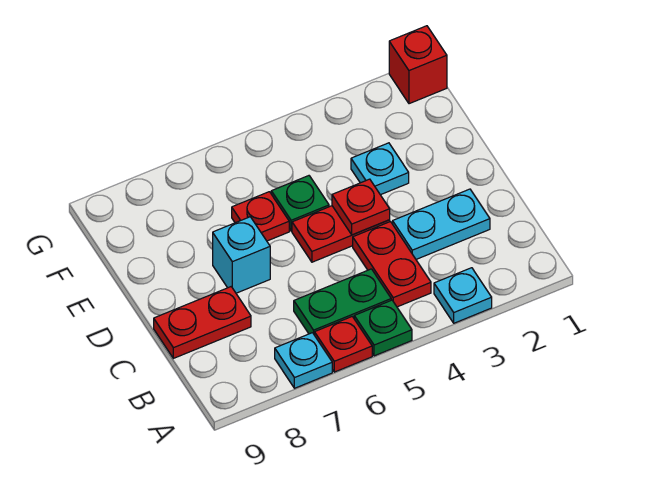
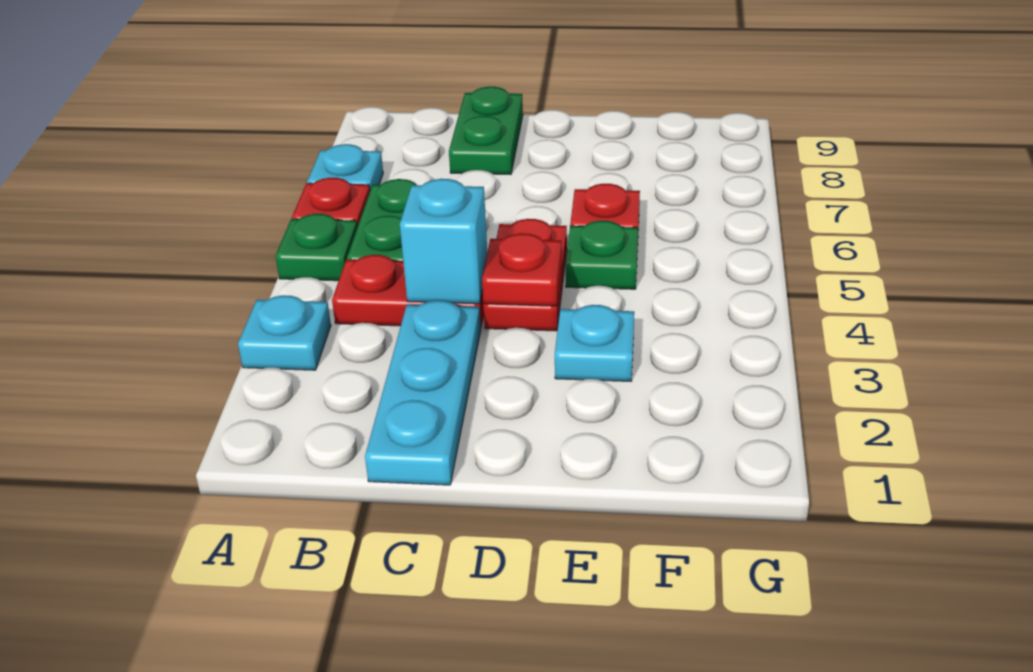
cyan plate C2:C3 level 1 -> cyan plate C1:C3 level 1
red plate C8:C9 level 1 -> green plate C8:C9 level 1
cyan brick D7 level 1 -> cyan brick C4 level 2
red brick G1 level 1 -> none

